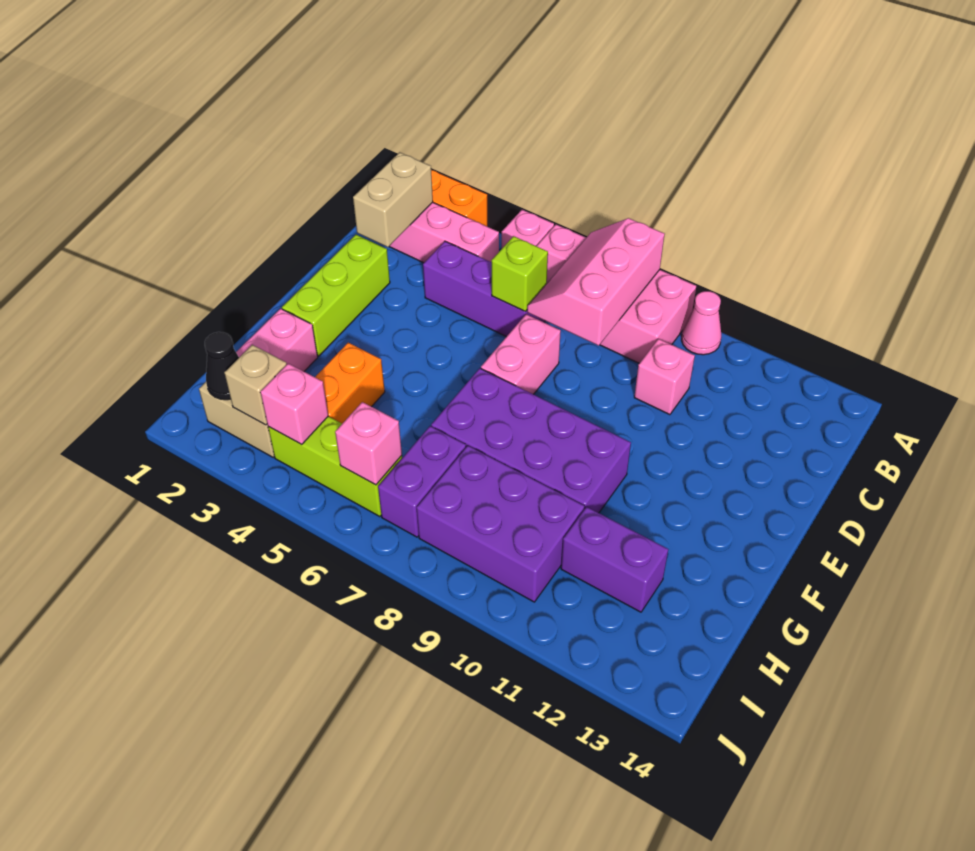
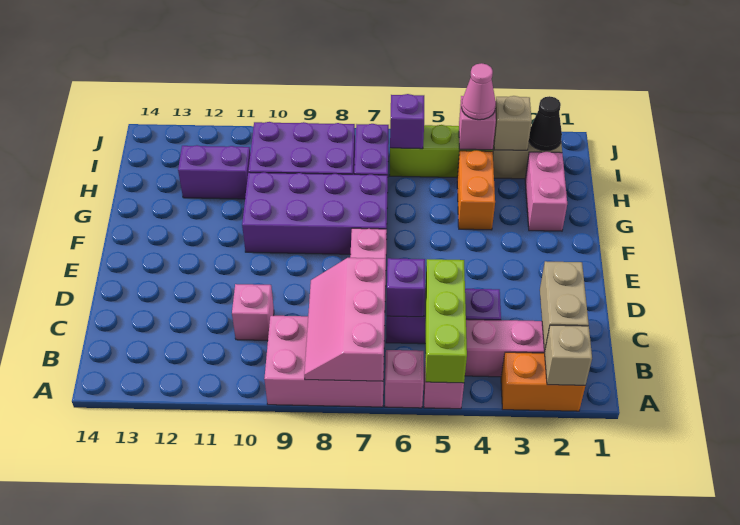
none -> tan brick A2 level 2
pink slope A7:C8 level 2 top 8 -> pink slope A7:C8 level 2 top 7
pink cone A10 level 1 -> pink cone I4 level 3
lime brick C6 level 2 -> purple brick C6 level 2
lime brick D2:F2 level 1 -> lime brick A5:C5 level 2
pink brick I6 level 2 -> purple brick I6 level 2

